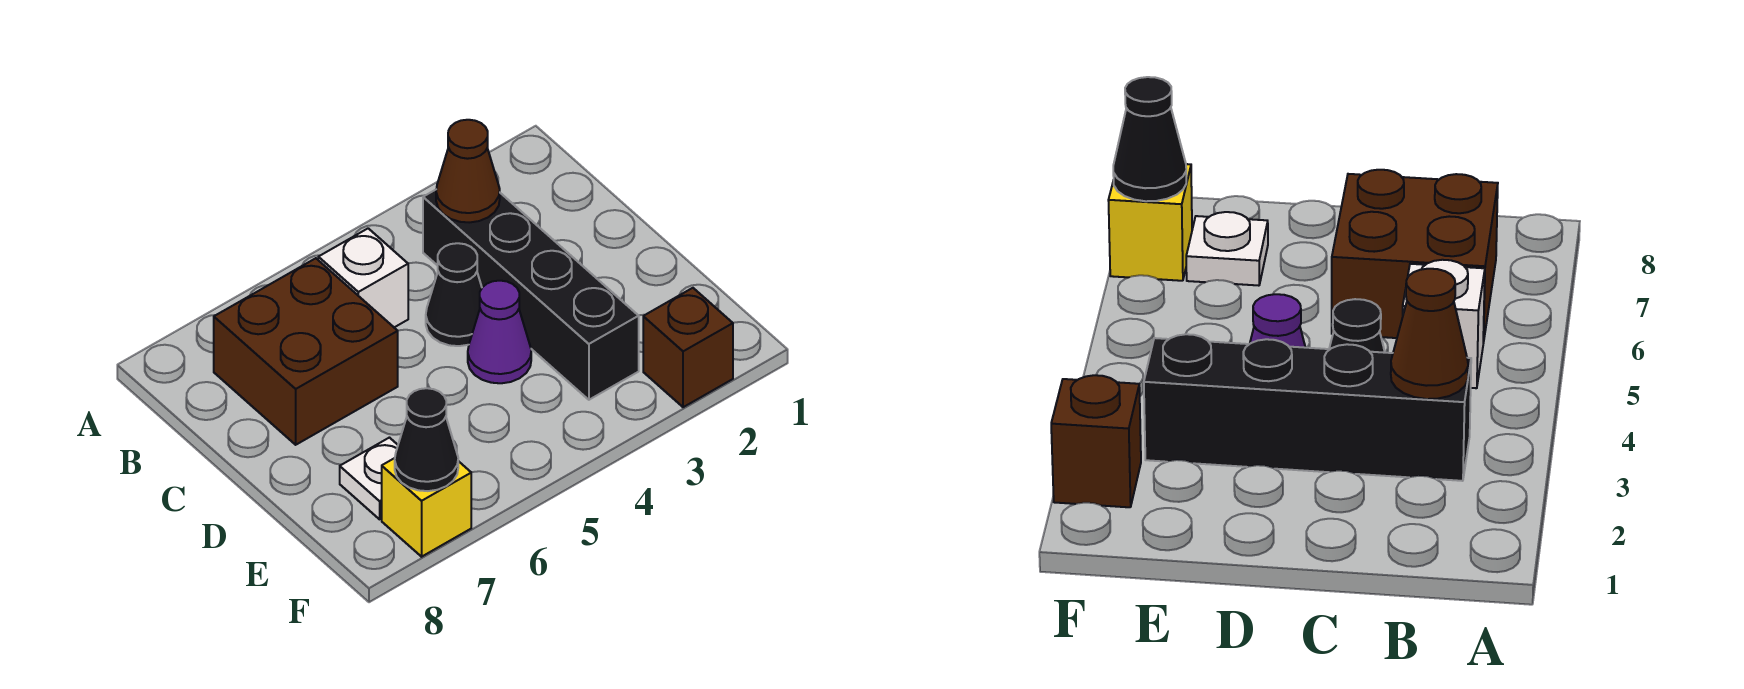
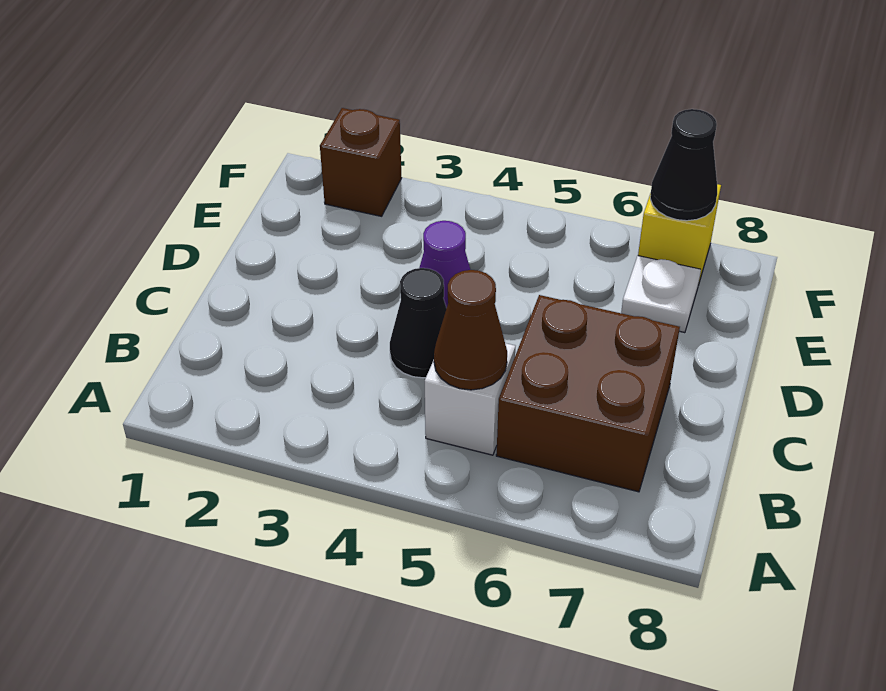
black brick B3:E3 level 1 -> none
brown cone B3 level 2 -> brown cone B5 level 2

